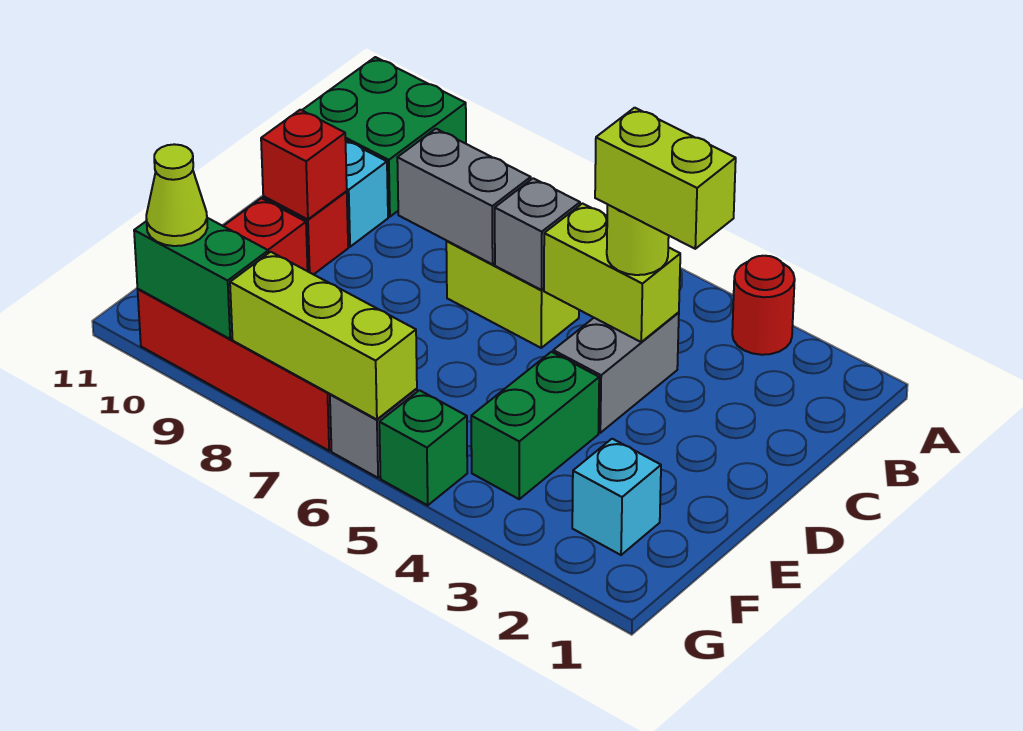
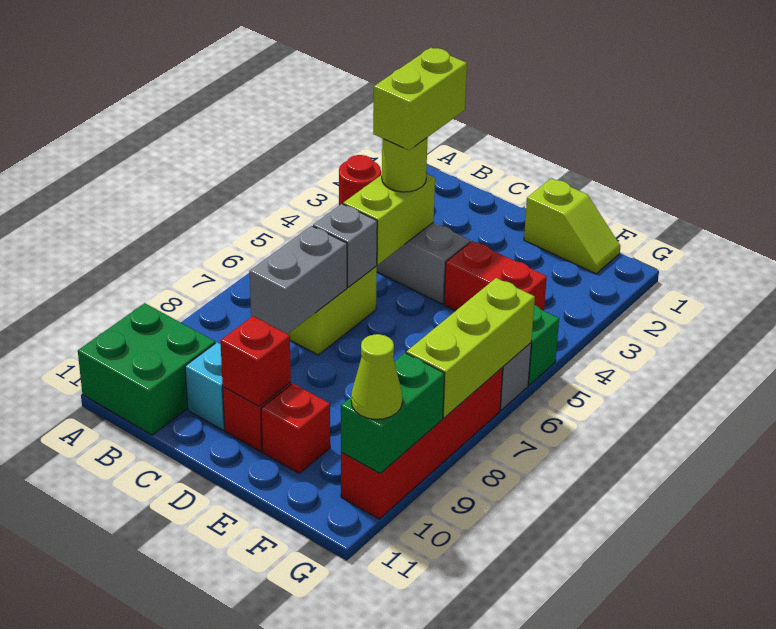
none -> lime slope E1:F1 level 1 top E
green brick E4:F4 level 1 -> red brick E4:F4 level 1
cyan brick F2 level 1 -> none

